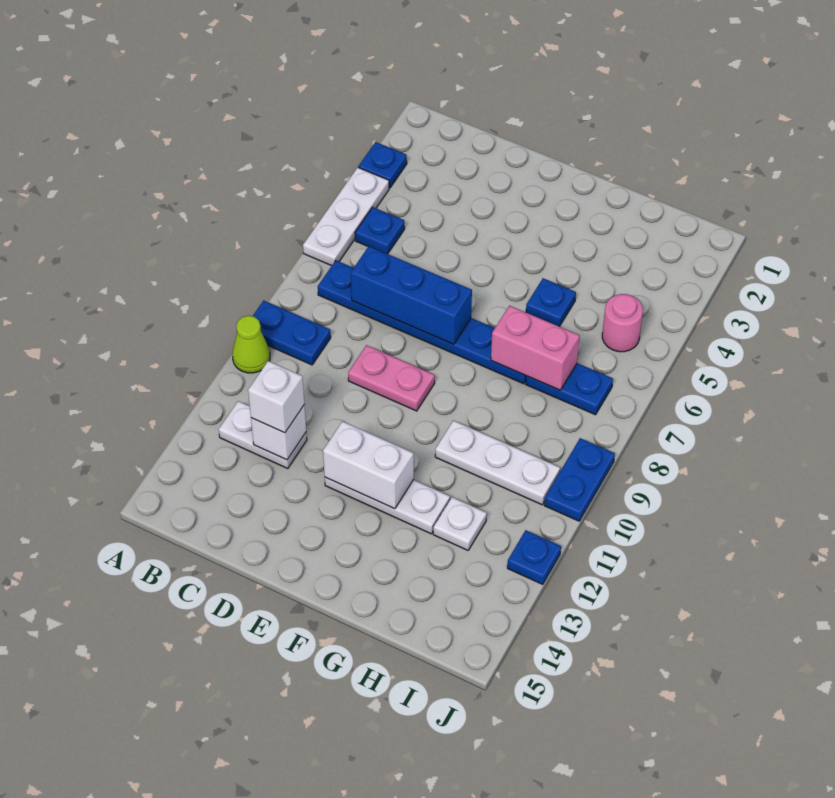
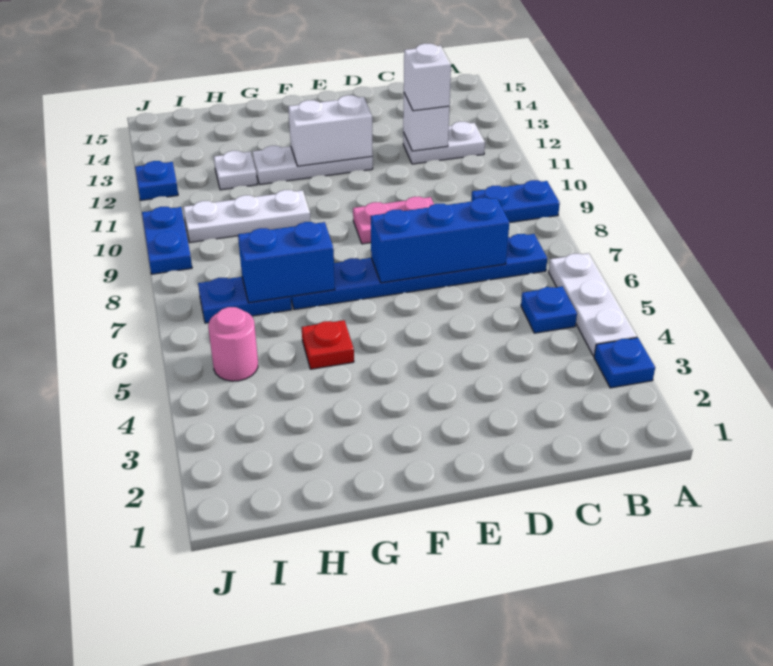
lime cone A10 level 1 -> none
blue plate G5 level 1 -> red plate G5 level 1
pink brick G7:H7 level 2 -> blue brick G7:H7 level 2

